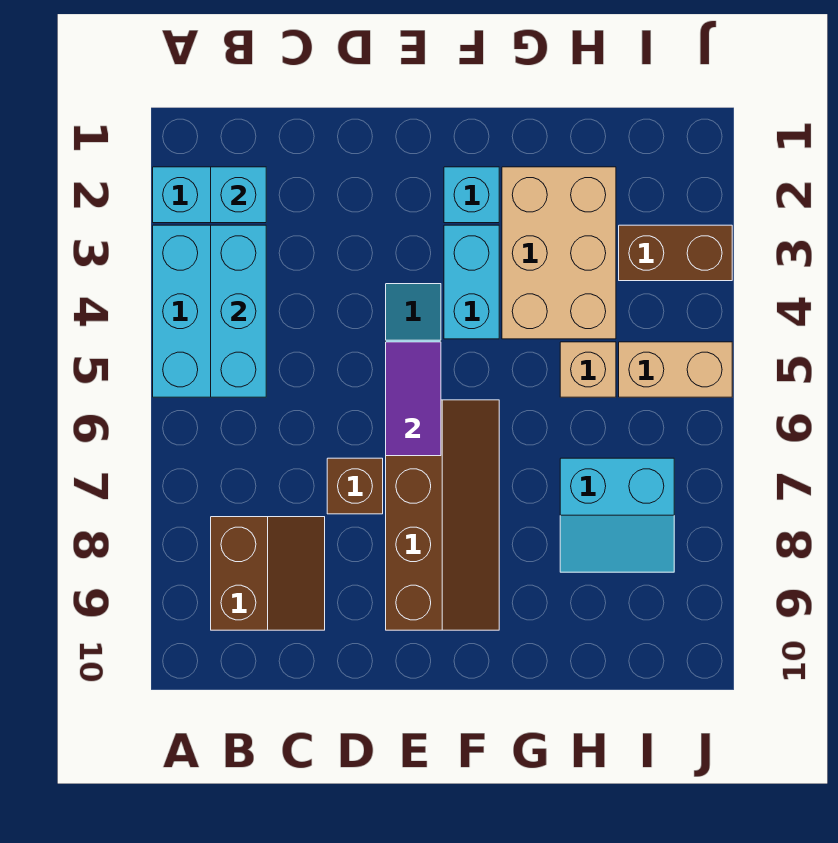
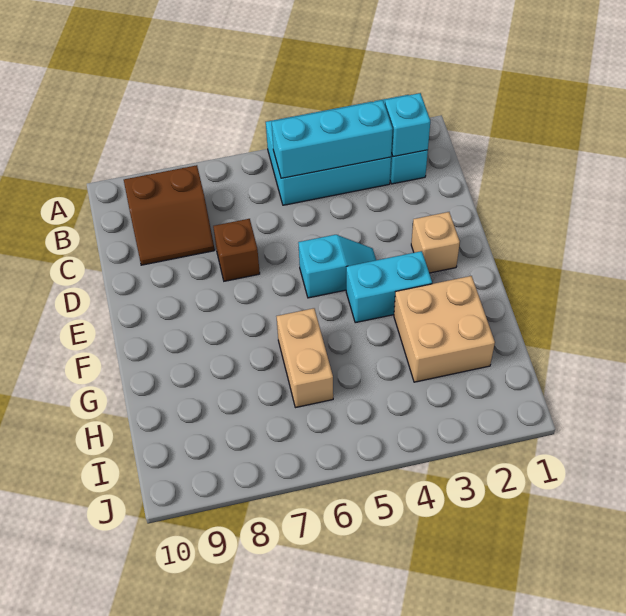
purple tile E5:E6 level 2 -> none
brown slope E6:F9 level 1 top E -> none
cyan brick F2 level 1 -> none
tan brick G2:H4 level 1 -> tan brick G2:H3 level 1
tan brick H5 level 1 -> tan brick E2 level 1
cyan slope H7:I8 level 1 top 7 -> none
brown brick I3:J3 level 1 -> none
tan brick I5:J5 level 1 -> tan brick G6:H6 level 1

